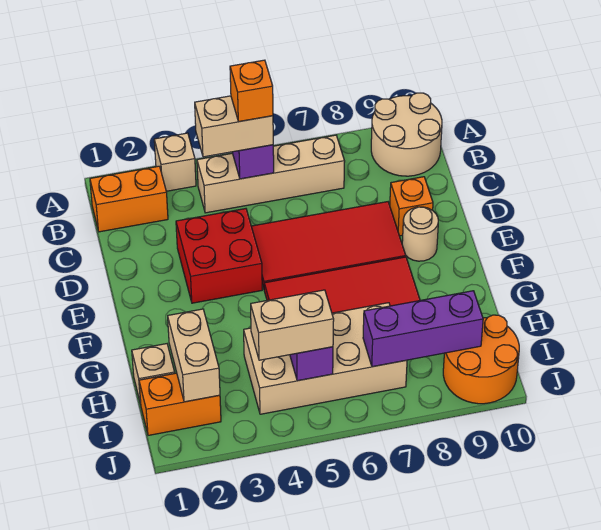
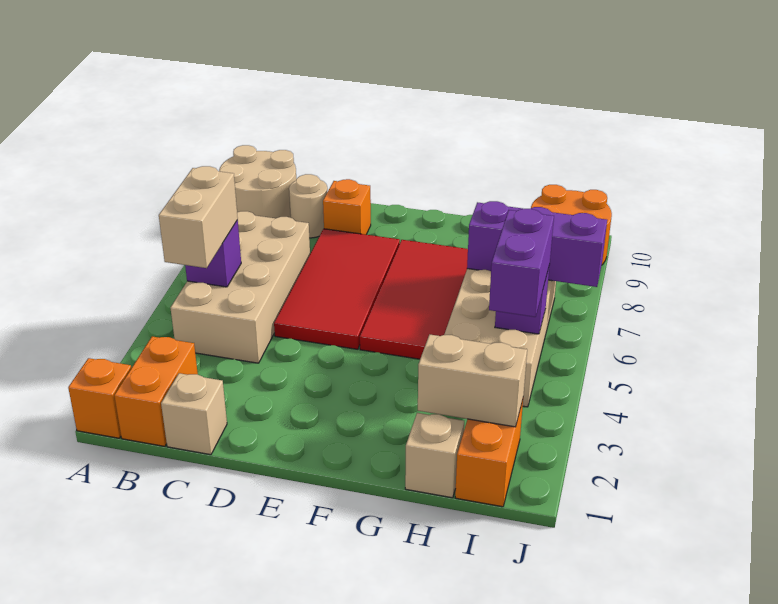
tan brick A3 level 1 -> tan brick C1 level 1
tan brick B4:B7 level 1 -> tan brick B4:C7 level 1
orange brick B5 level 4 -> orange brick A1 level 1
red brick D3:E4 level 1 -> none
tan round brick E9 level 1 -> tan round brick C9 level 1
tan brick I4:I5 level 3 -> purple brick I4:I5 level 3
purple brick I7:I9 level 2 -> purple brick H7:J7 level 2

